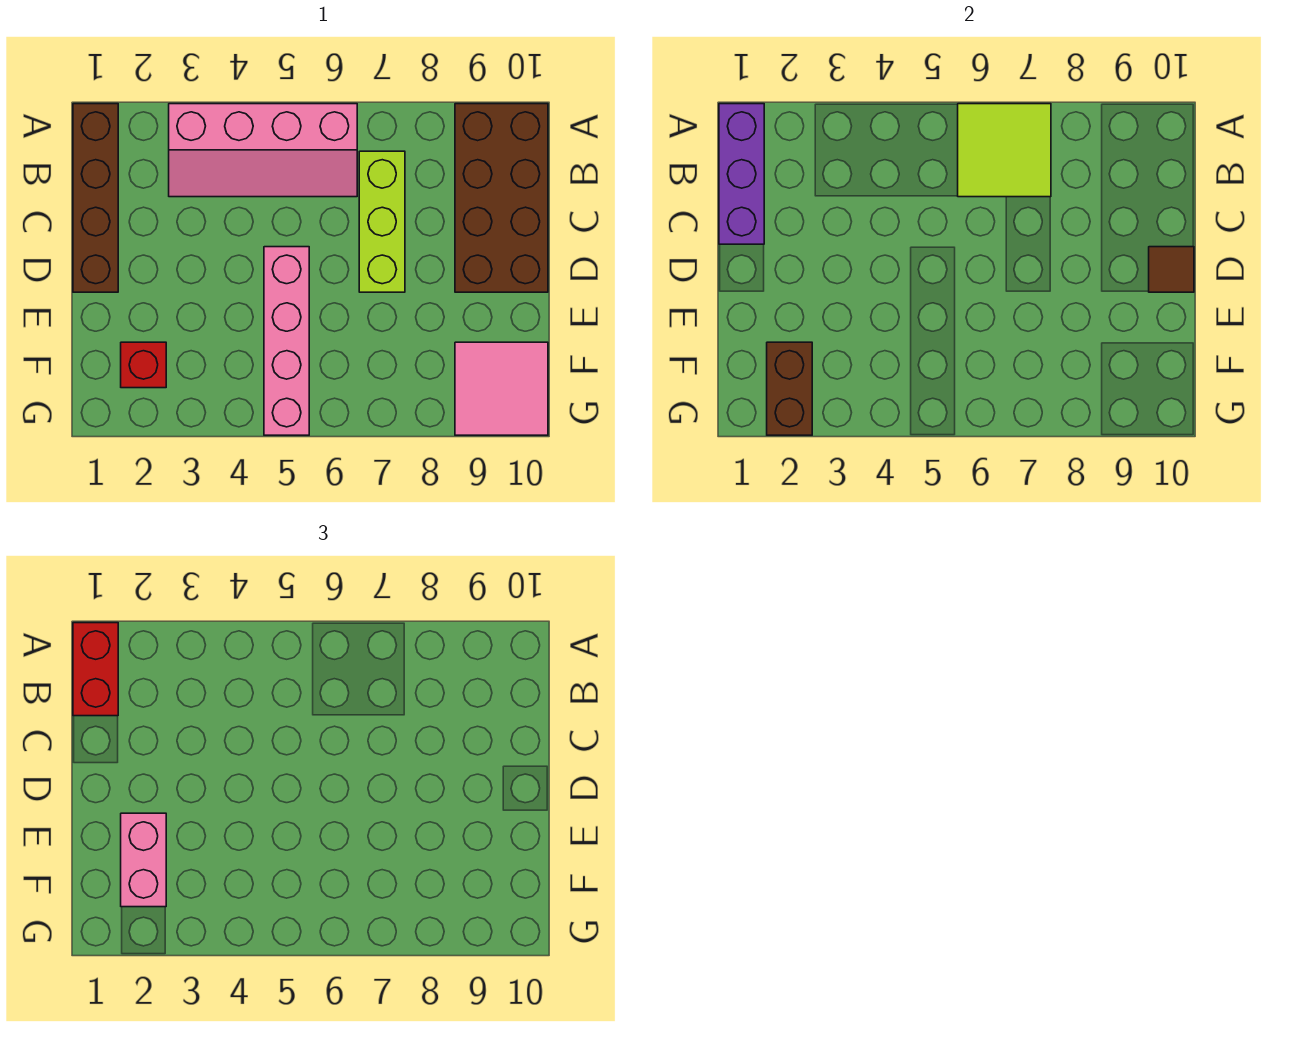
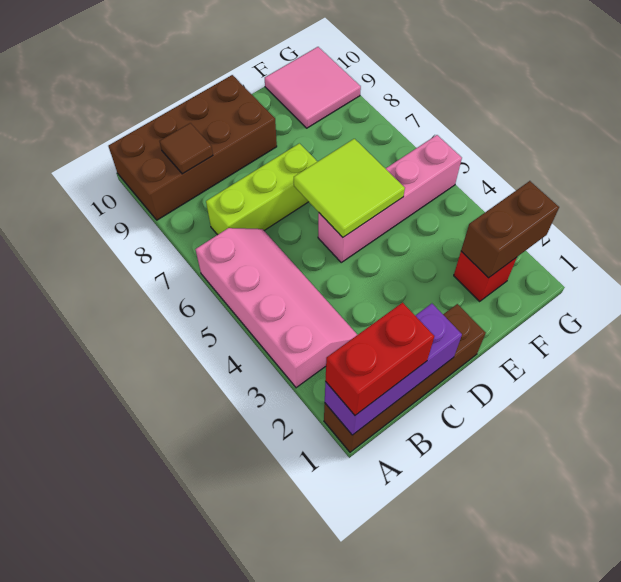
lime tile A6:B7 level 2 -> lime tile D5:E6 level 2
brown tile D10 level 2 -> brown tile B9 level 2
pink brick E2:F2 level 3 -> none

